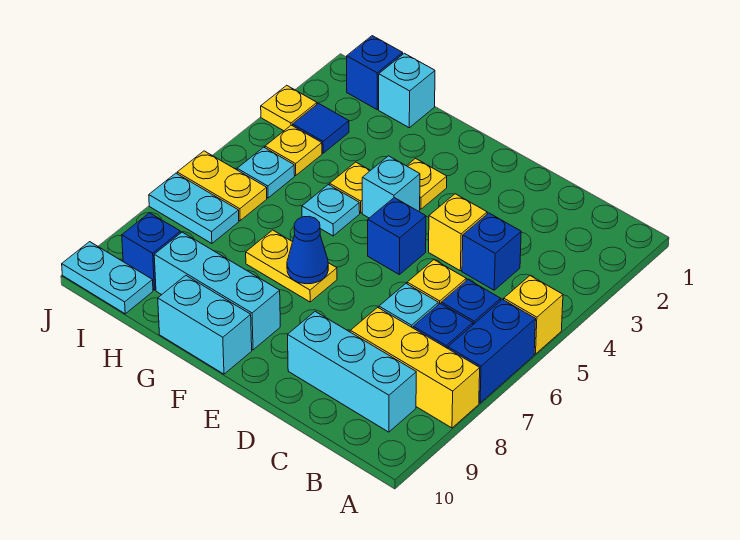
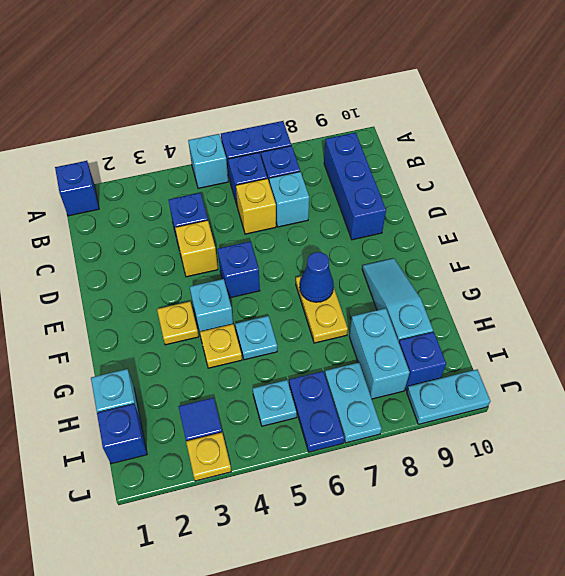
none -> blue brick A1 level 1
yellow brick A5 level 1 -> cyan brick A5 level 1
yellow brick A8:C8 level 1 -> none
cyan brick B9:D9 level 1 -> blue brick B9:D9 level 1
cyan brick F9:H9 level 1 -> cyan slope F9:H9 level 1 top H
cyan brick F10:G10 level 1 -> cyan brick H8:I8 level 1
yellow plate I4 level 1 -> none
yellow plate I6:J6 level 1 -> blue plate I6:J6 level 1
cyan plate I10:J10 level 1 -> cyan plate J9:J10 level 1

